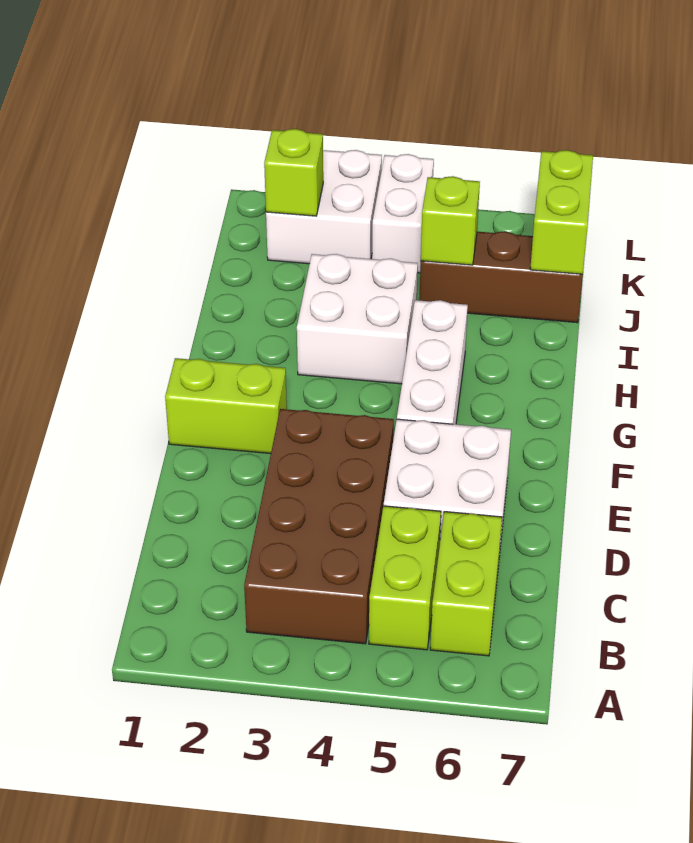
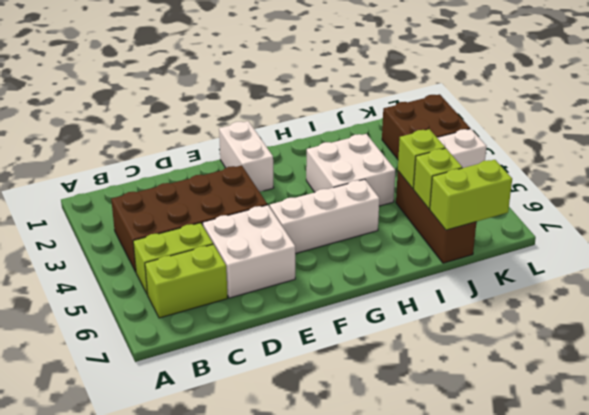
lime brick F1:F2 level 1 -> white brick F1:F2 level 1
white brick K2:L3 level 1 -> brown brick K2:L3 level 1
lime brick K2 level 2 -> lime brick J6 level 2

